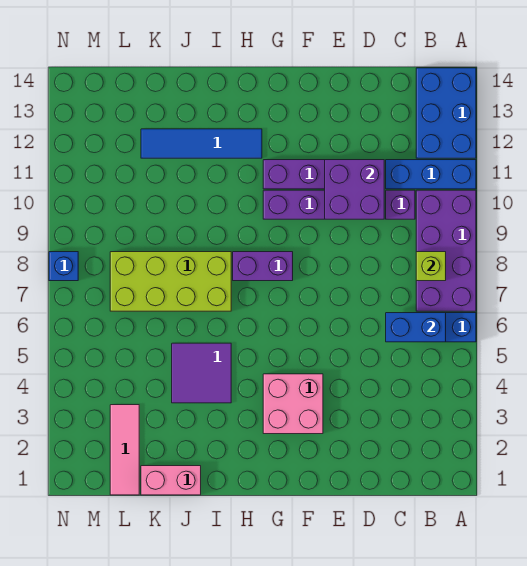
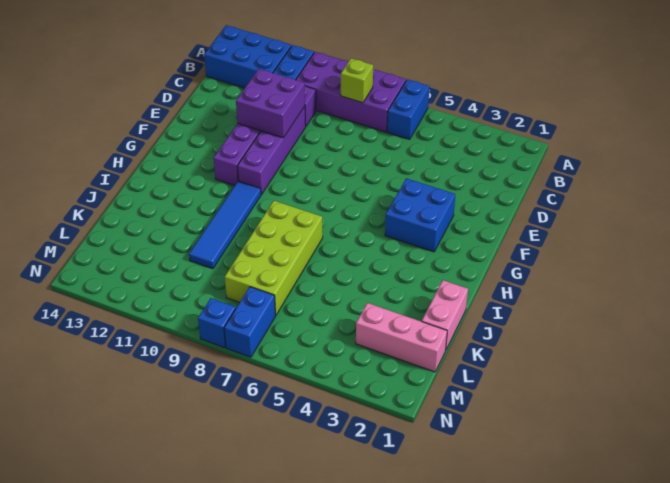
blue brick B6:C6 level 2 -> blue brick M7:N7 level 1
pink brick F3:G4 level 1 -> blue brick F3:G4 level 1
purple brick G8:H8 level 1 -> none
blue tile H12:K12 level 1 -> blue tile H10:K10 level 1
purple tile I4:J5 level 1 -> none
pink tile L1:L3 level 1 -> pink brick L1:L3 level 1

